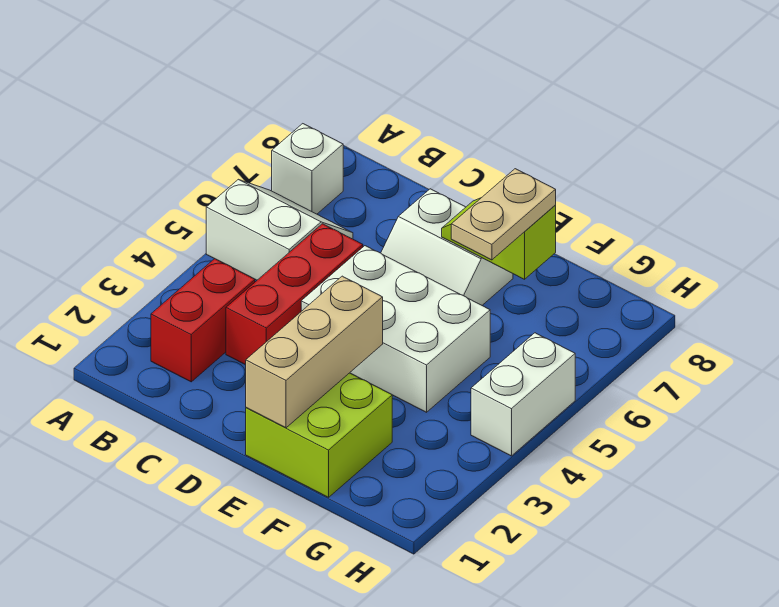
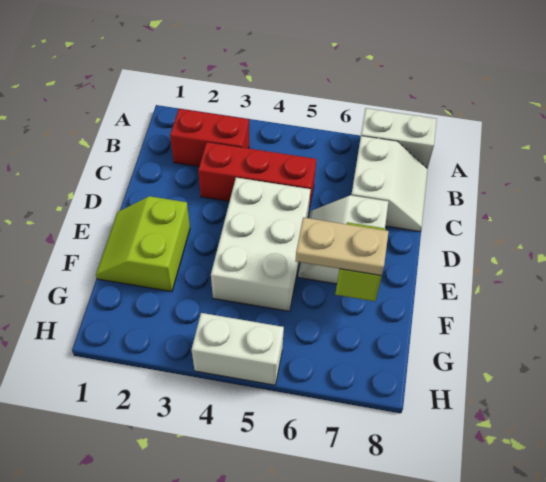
white slope A5:B6 level 1 top 5 -> white slope B7:C8 level 1 top 7
white brick A7 level 1 -> white brick A7:A8 level 1
lime brick E1:F2 level 1 -> lime slope E1:F2 level 1 top 2
tan brick E1:E3 level 2 -> none

